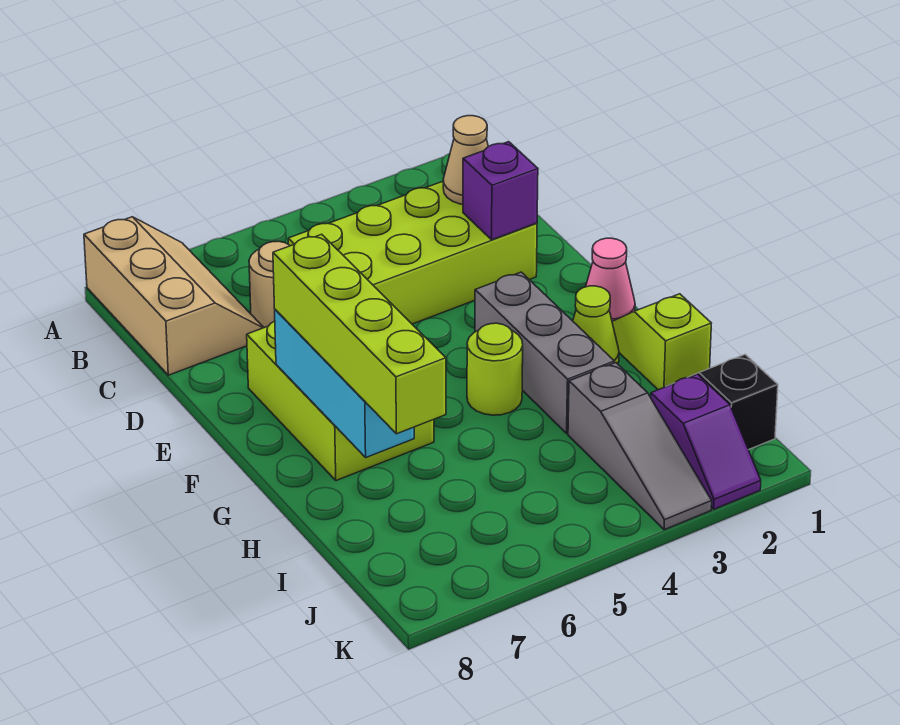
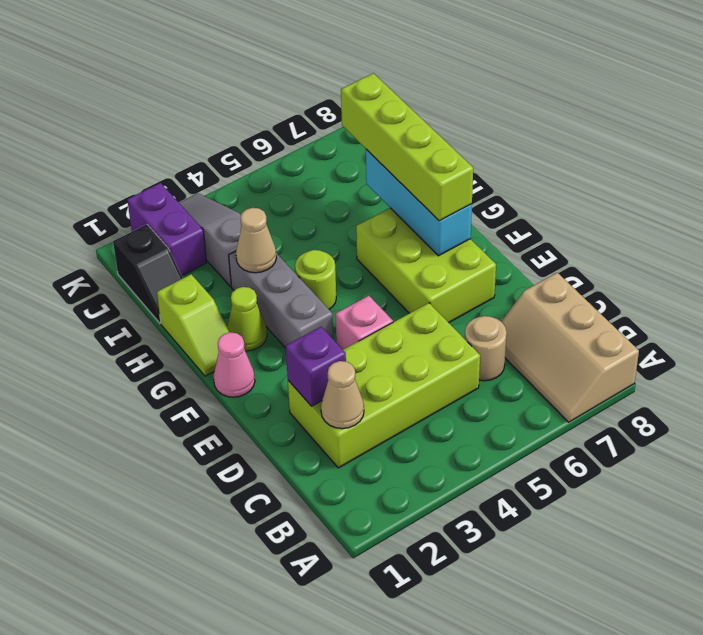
none -> pink brick E4 level 1
none -> tan cone H3 level 2
purple slope J2:K2 level 1 top J -> purple brick J2:K2 level 1

